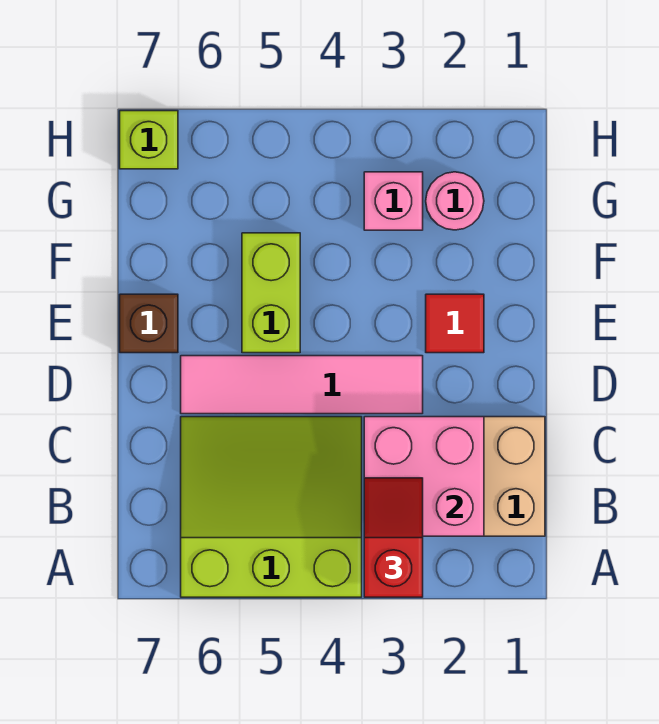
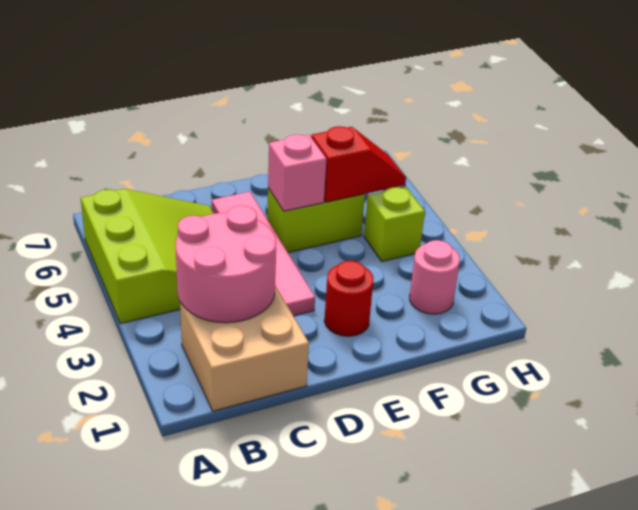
red slope A3:B3 level 3 top A -> red slope F5:G5 level 2 top F
pink brick B2:C3 level 2 -> pink round brick B2:C3 level 2
red tile E2 level 1 -> red round brick E2 level 1
brown brick E7 level 1 -> none
pink brick G3 level 1 -> pink brick E5 level 2
lime brick H7 level 1 -> lime brick G4 level 1

